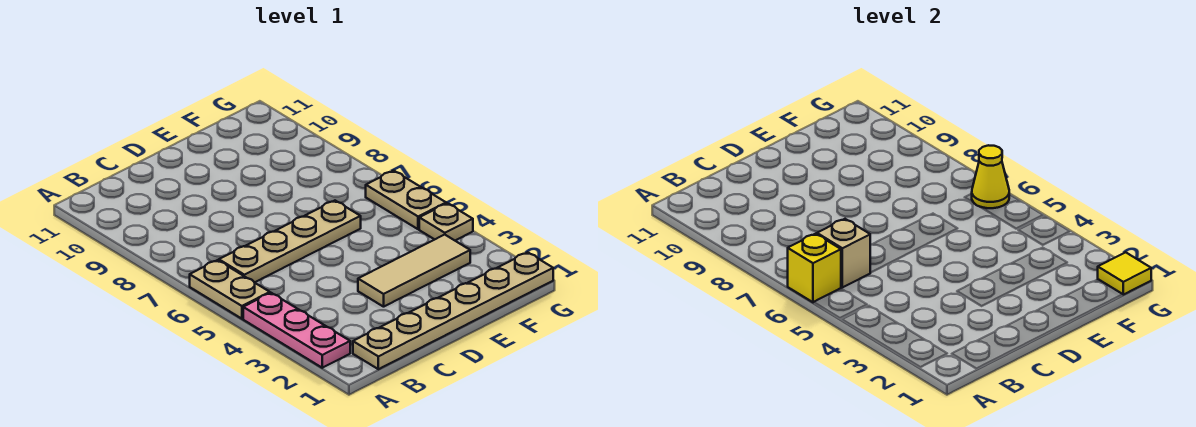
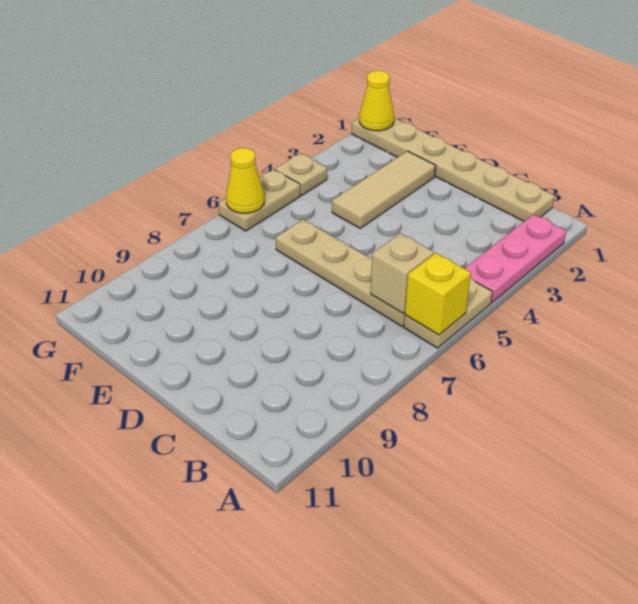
tan tile D3:F3 level 1 -> tan tile E2:E4 level 1
yellow tile G1 level 2 -> yellow cone G1 level 2

